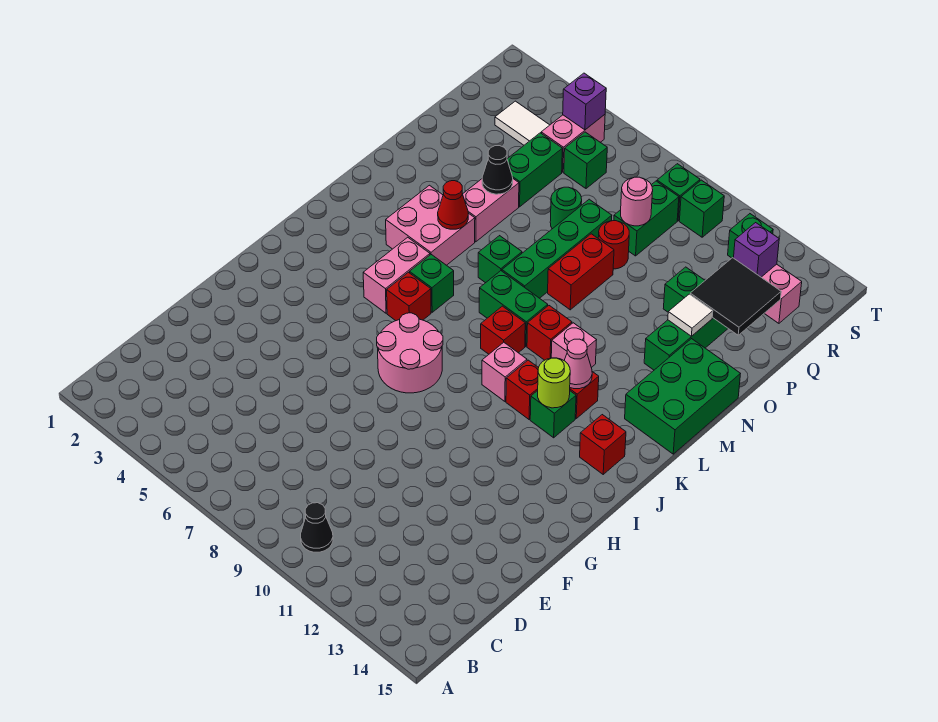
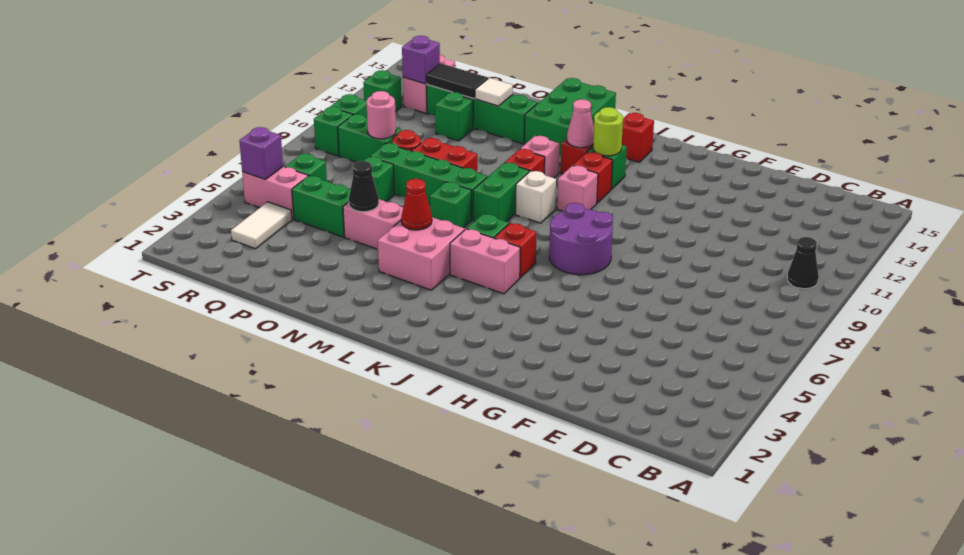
pink round brick H7:I8 level 1 -> purple round brick H7:I8 level 1
red brick K9 level 1 -> white brick K9 level 1
green brick L14:N15 level 1 -> green brick L13:M15 level 1
green round brick P7 level 1 -> green brick P7 level 1
black tile P13:Q14 level 2 -> black tile P13:Q13 level 2

